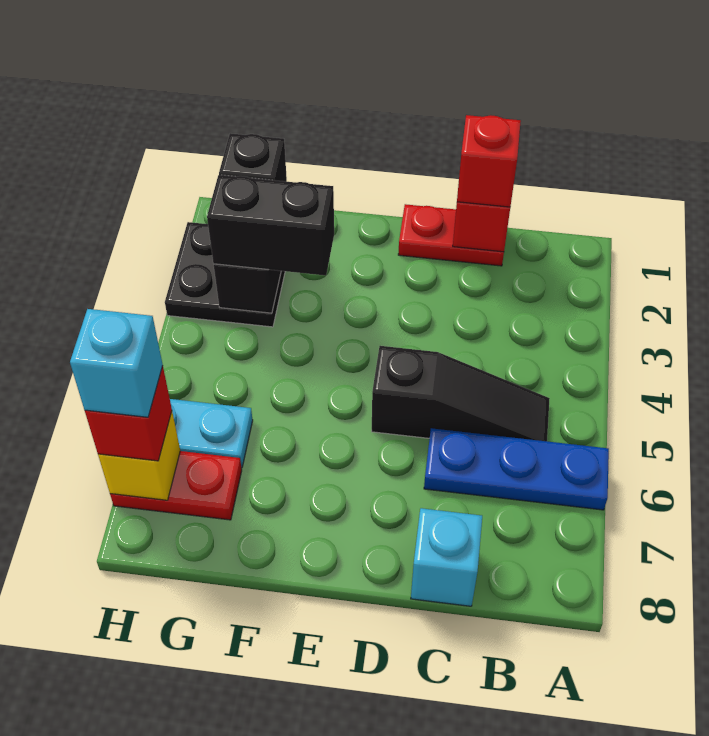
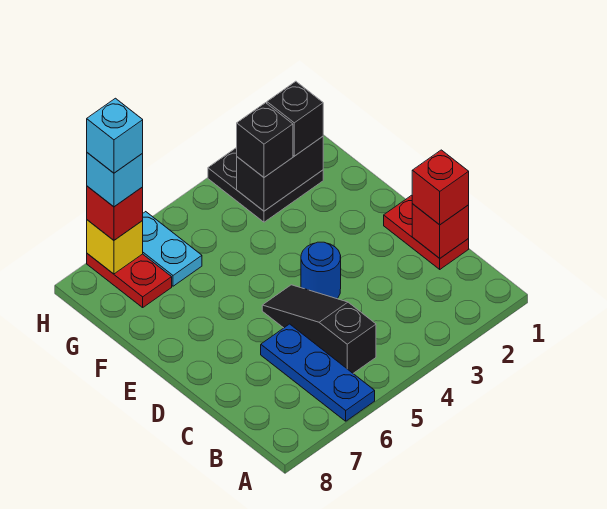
black slope B5:D5 level 1 top D -> black slope B5:D5 level 1 top B
cyan brick C8 level 1 -> cyan brick H7 level 5
none -> blue round brick D4 level 1
black brick F3:G3 level 3 -> black brick G3 level 3

